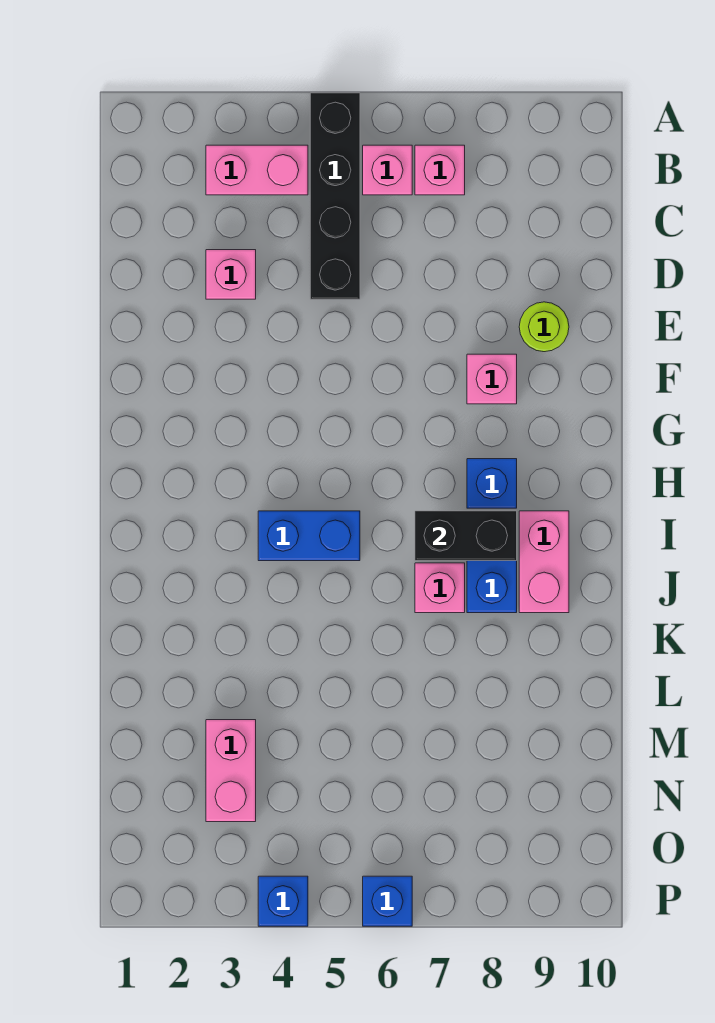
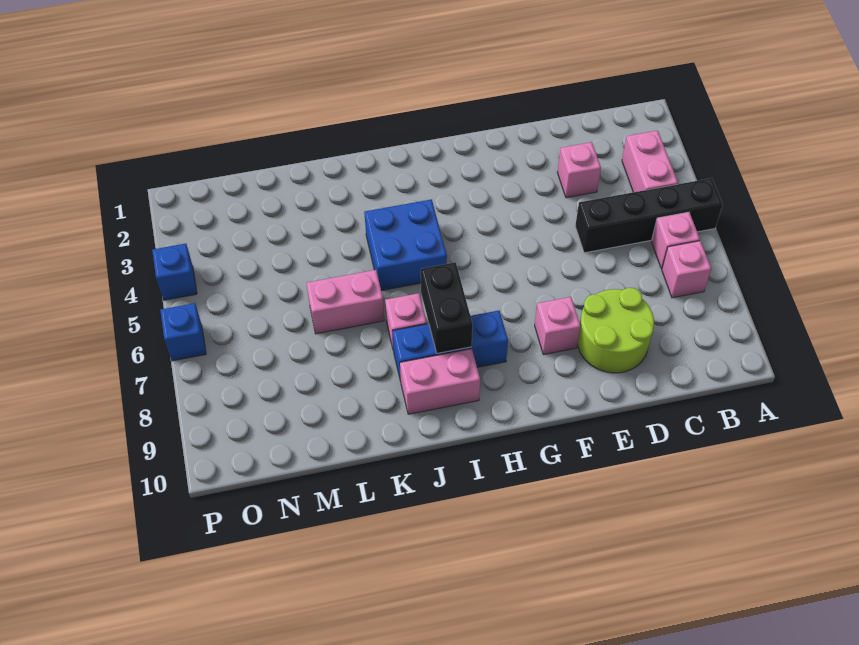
lime round brick E9 level 1 -> lime round brick D8:E9 level 1
blue brick I4:I5 level 1 -> blue brick I4:J5 level 1
pink brick M3:N3 level 1 -> pink brick K6:L6 level 1

